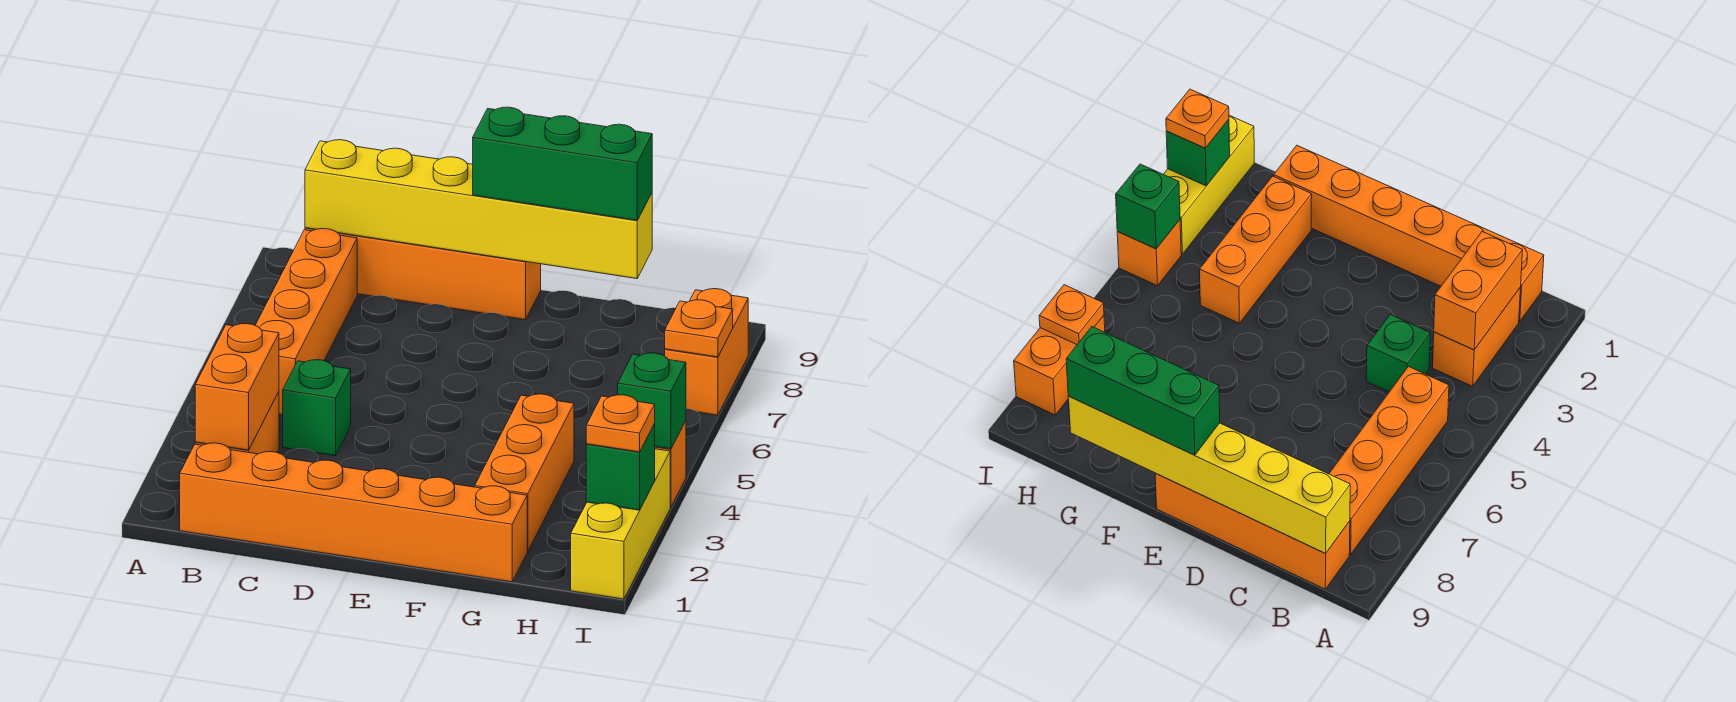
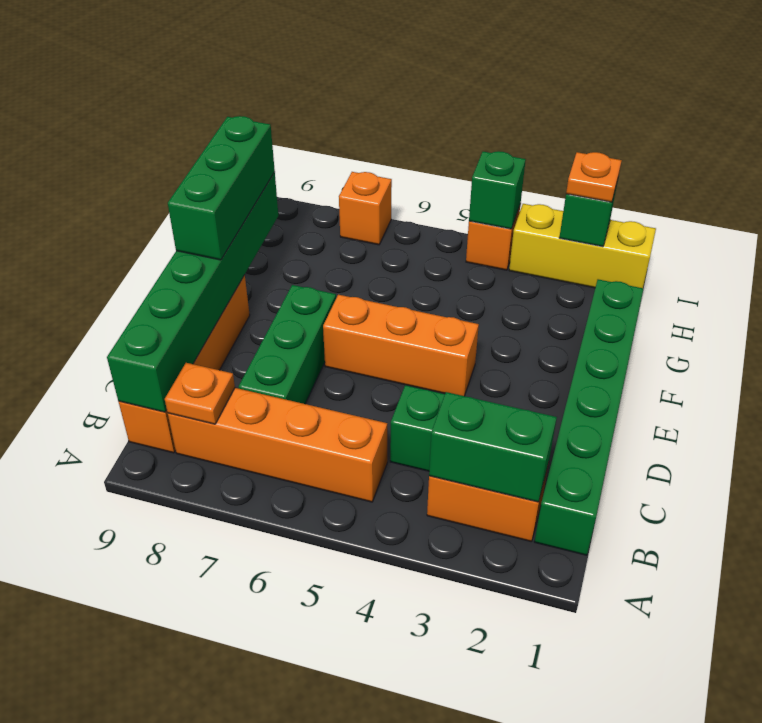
orange brick B1:G1 level 1 -> green brick B1:G1 level 1
orange brick B2:B3 level 2 -> green brick B2:B3 level 2
yellow brick B9:G9 level 2 -> green brick B9:G9 level 2
none -> green brick C7:E7 level 1
orange brick G2:G4 level 1 -> orange brick E4:E6 level 1
orange brick I7:I8 level 1 -> orange brick I7 level 1
orange plate I7 level 2 -> orange plate B8 level 2

